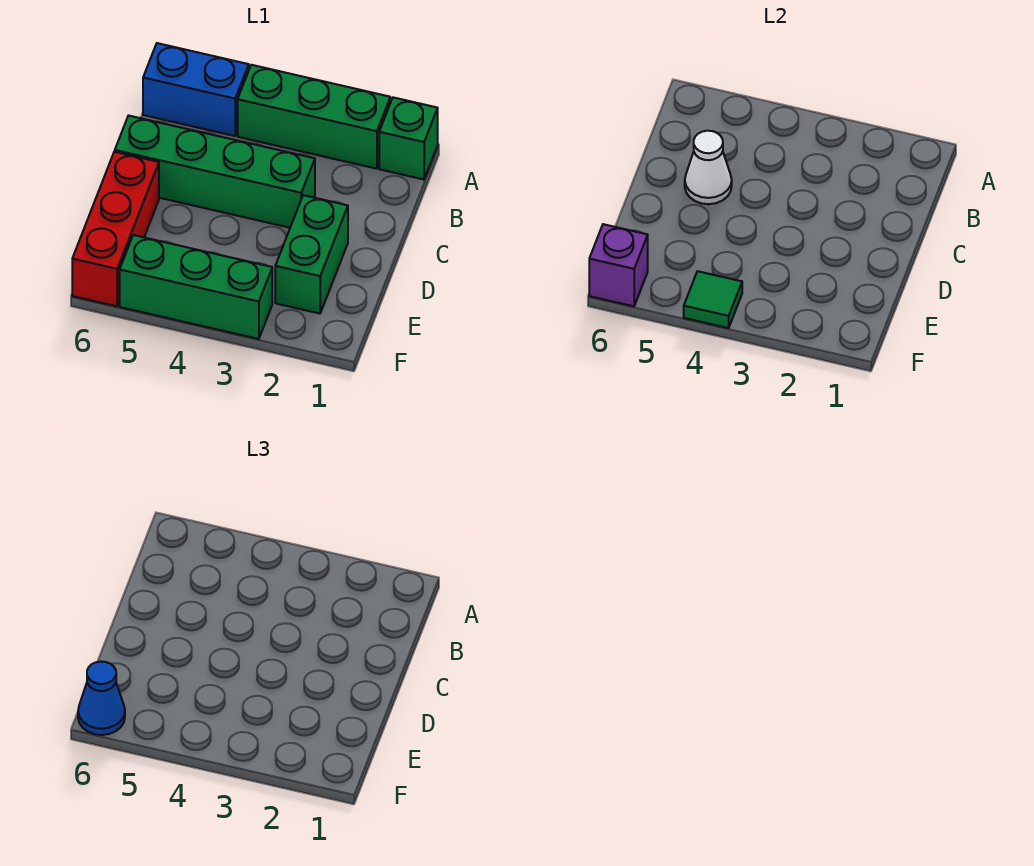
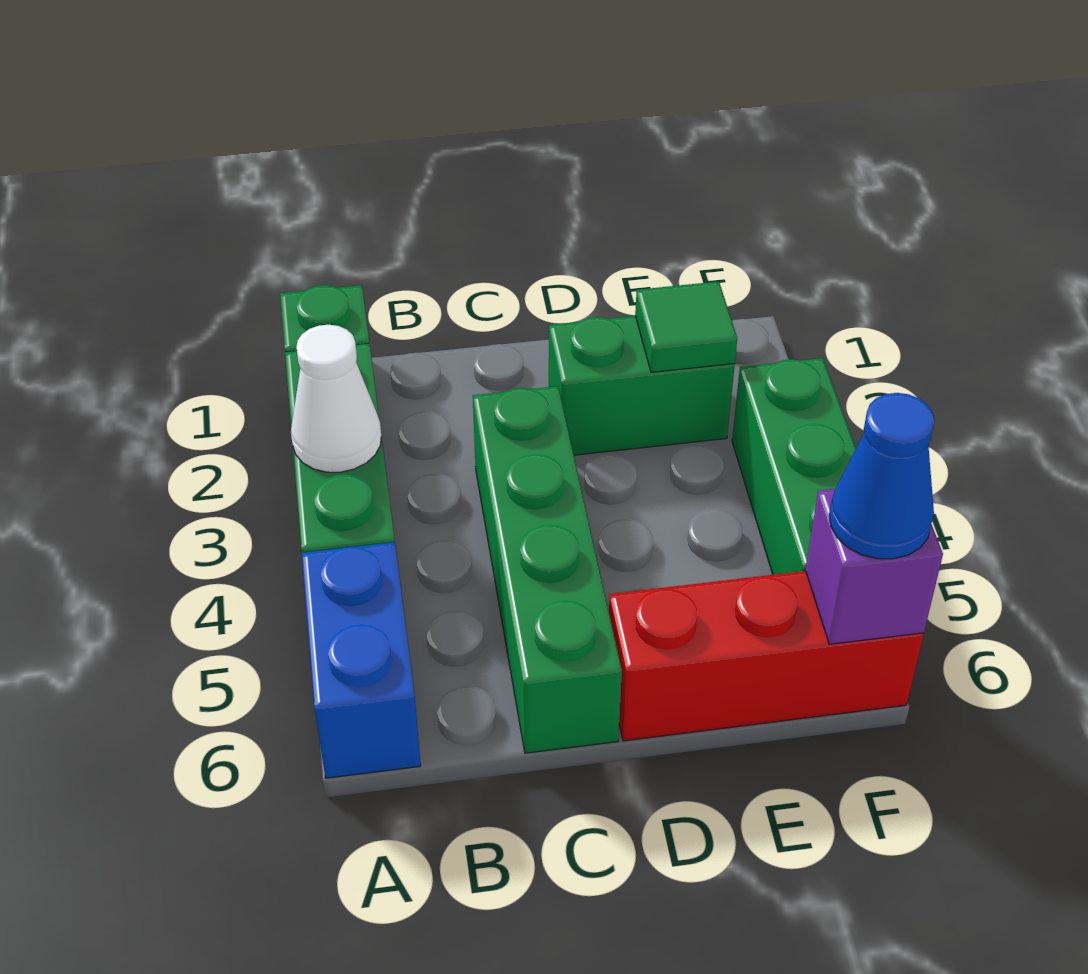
white cone C5 level 2 -> white cone A3 level 2
green tile F4 level 2 -> green tile E2 level 2

